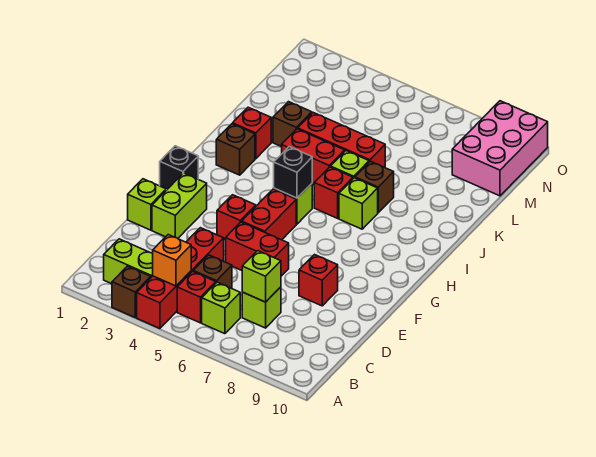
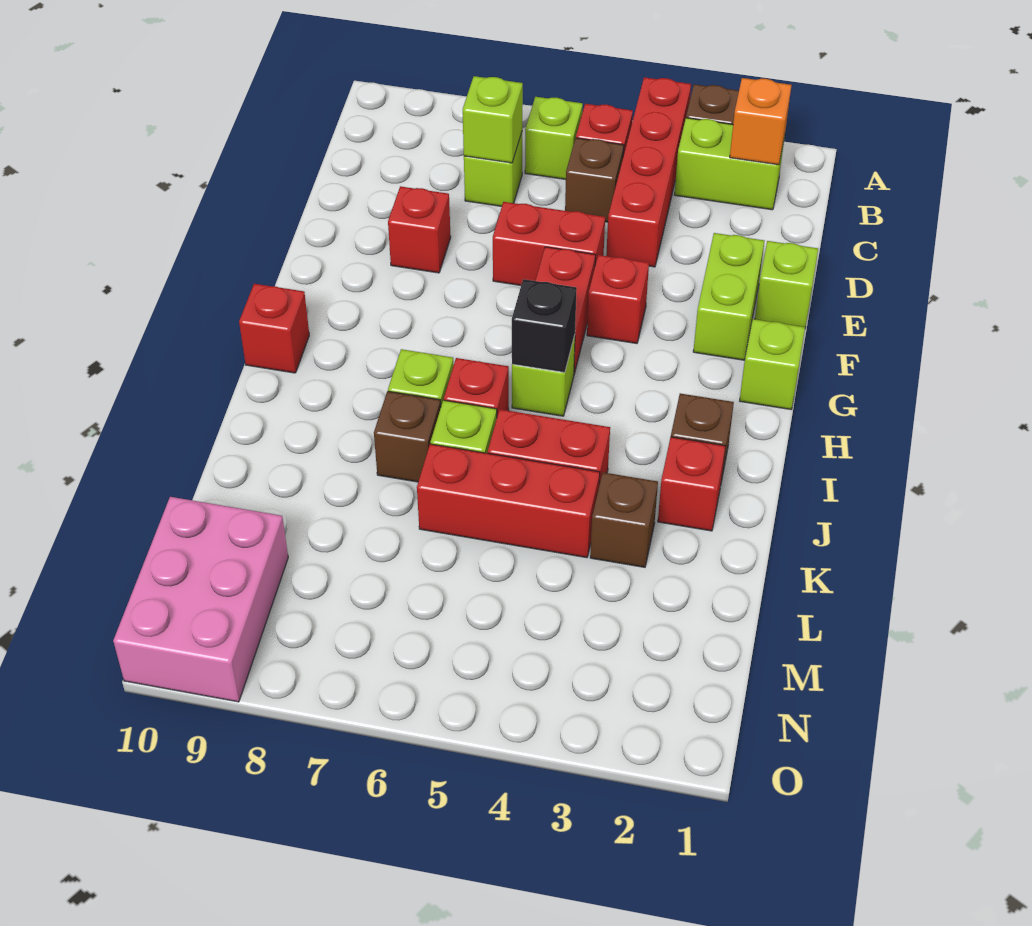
orange brick B4 level 2 -> orange brick B2 level 2
black brick G1 level 1 -> lime brick G1 level 1
none -> red brick H10 level 1

